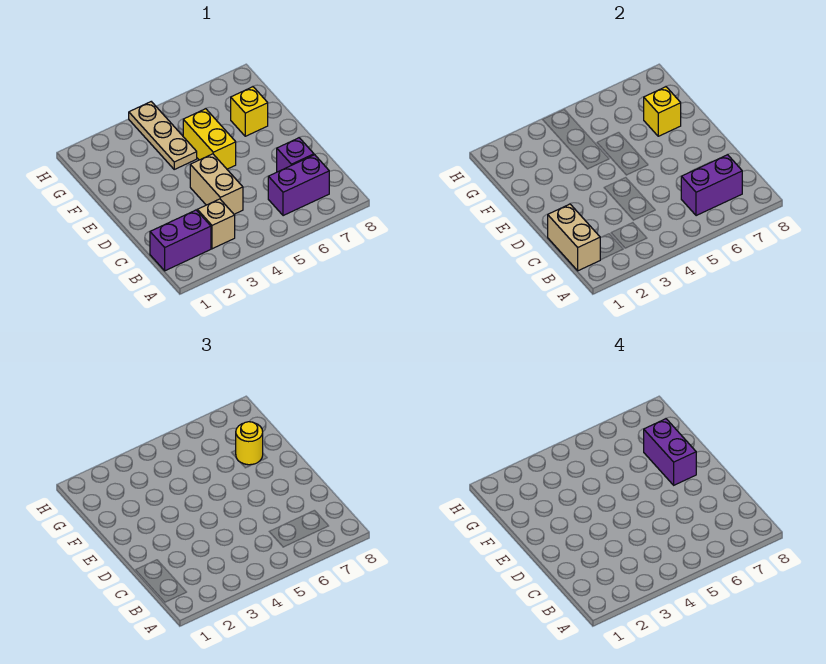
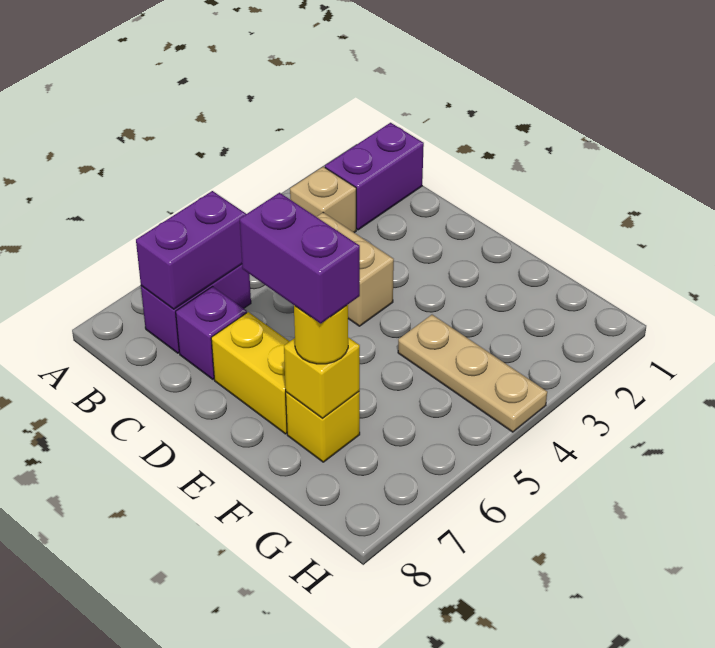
tan brick B1:C1 level 2 -> none
yellow brick E5:F5 level 1 -> yellow brick D7:E7 level 1

